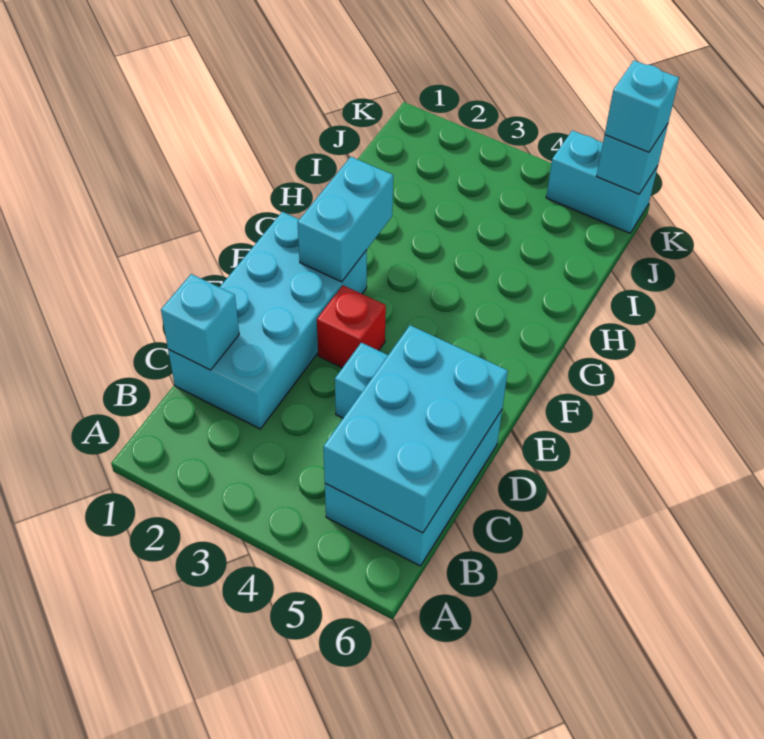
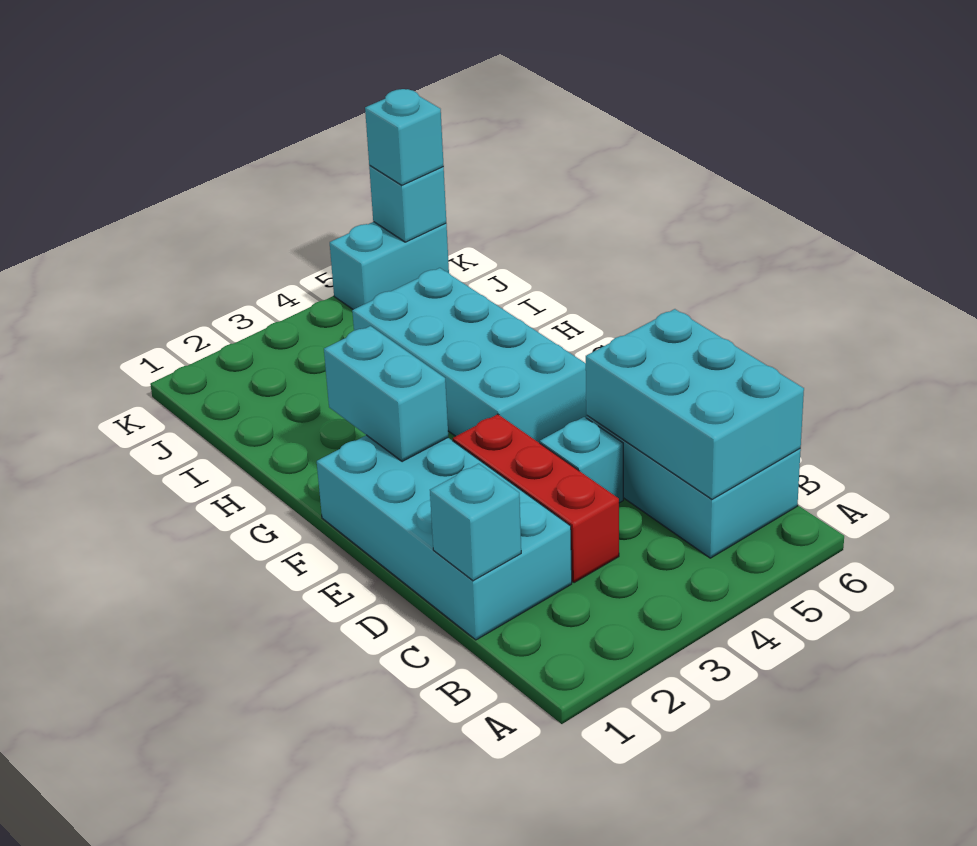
red brick E3 level 1 -> red brick C3:E3 level 1
none -> cyan brick F4:I5 level 1

